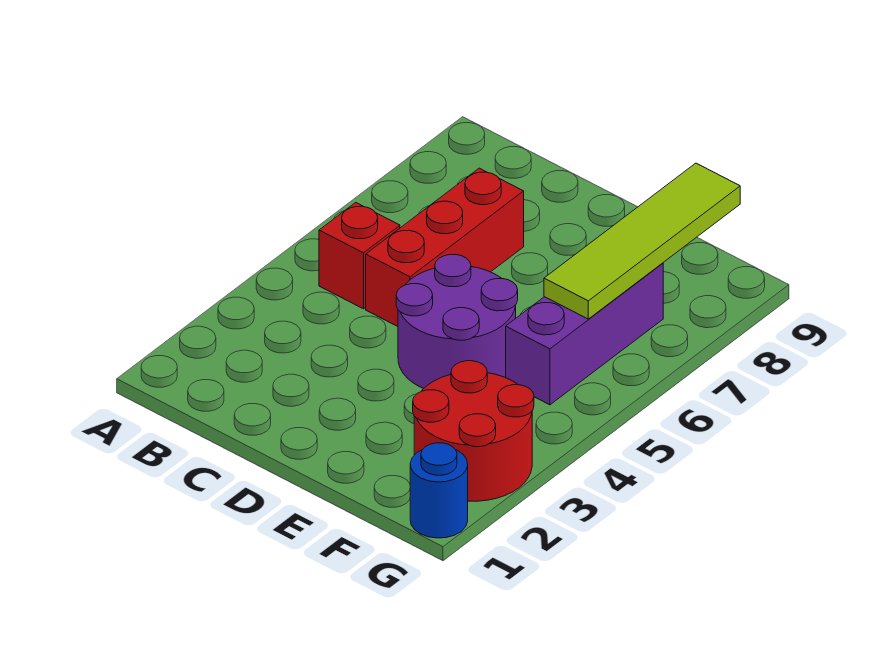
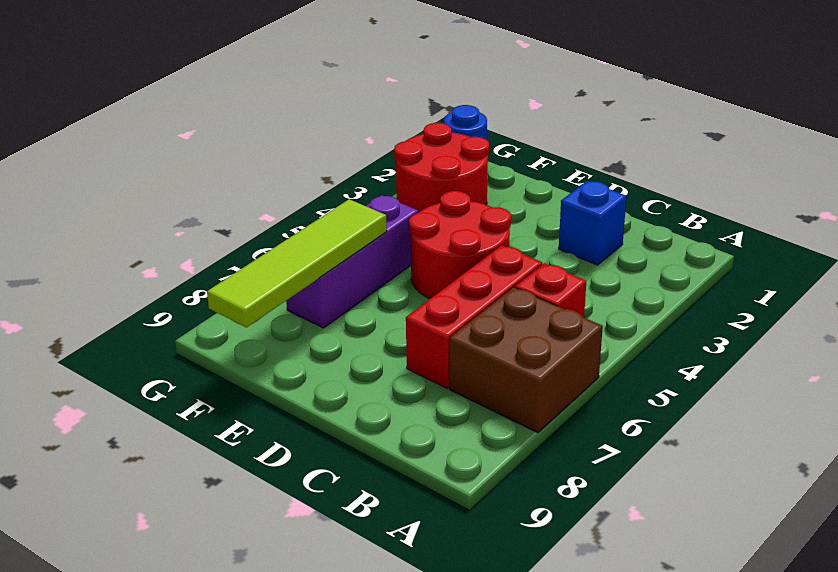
none -> brown brick A6:B7 level 1
none -> blue brick C2 level 1
purple round brick D4:E5 level 1 -> red round brick D4:E5 level 1

